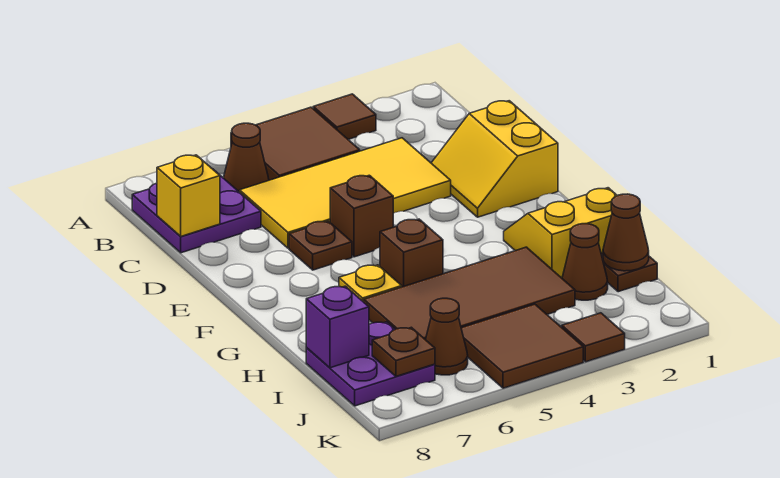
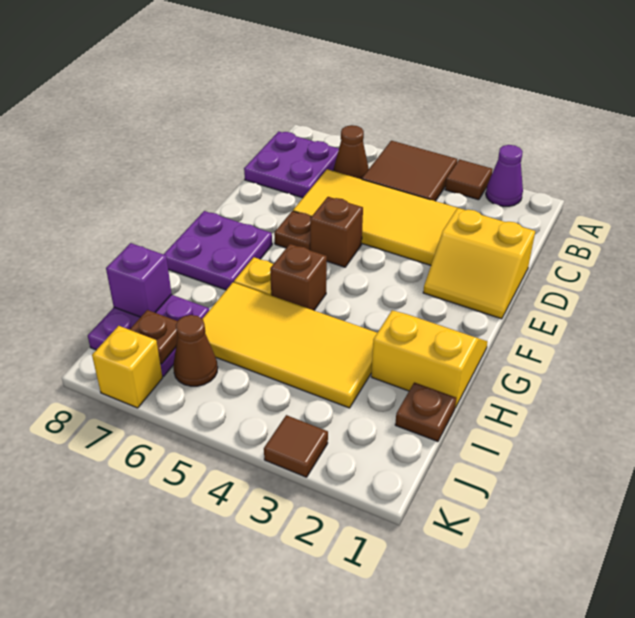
none -> purple cone A2 level 1
yellow brick C8 level 2 -> yellow brick K7 level 1
yellow slope D1:E2 level 1 top 1 -> yellow slope D1:E2 level 1 top D
none -> purple plate F7:G8 level 1
brown tile H3:I6 level 1 -> yellow tile H3:I6 level 1
brown cone I1 level 2 -> none
brown cone I2 level 1 -> none
brown tile J4:K5 level 1 -> none

